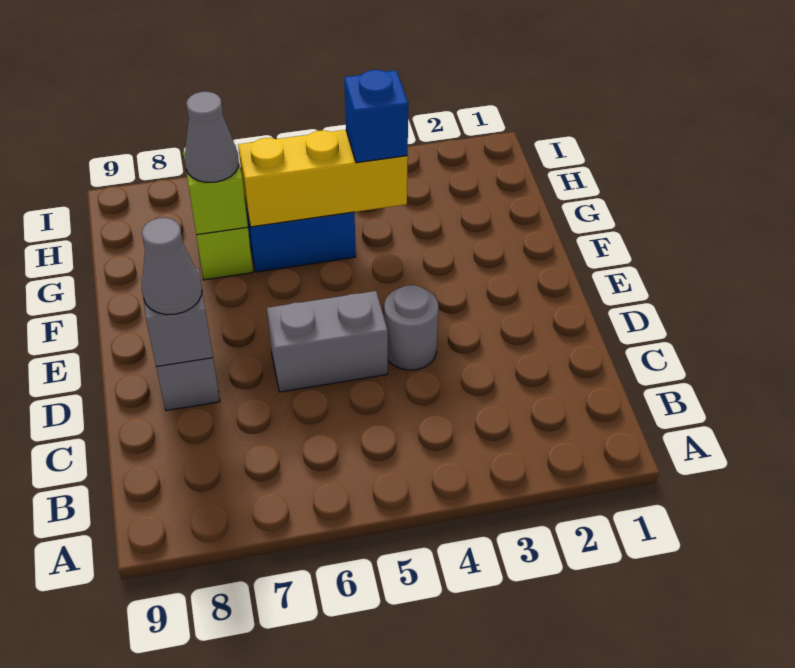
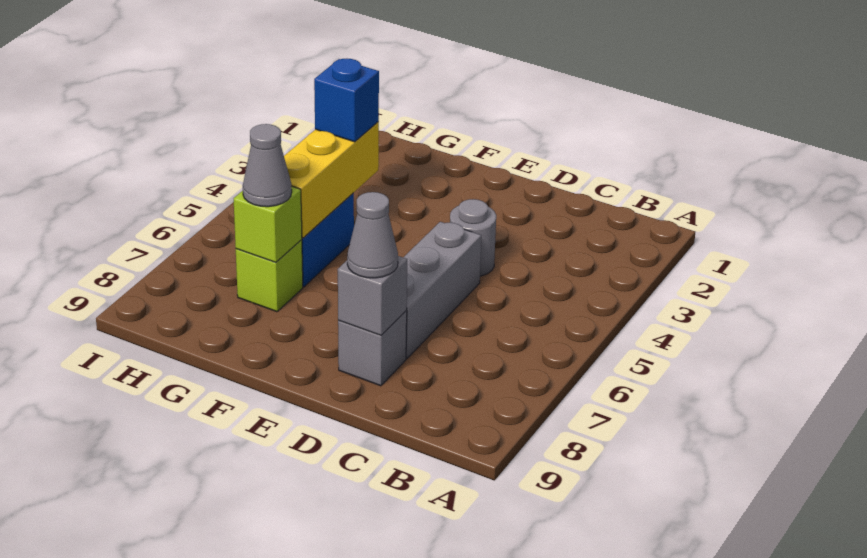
grey brick D5:D6 level 1 -> grey brick D5:D7 level 1

